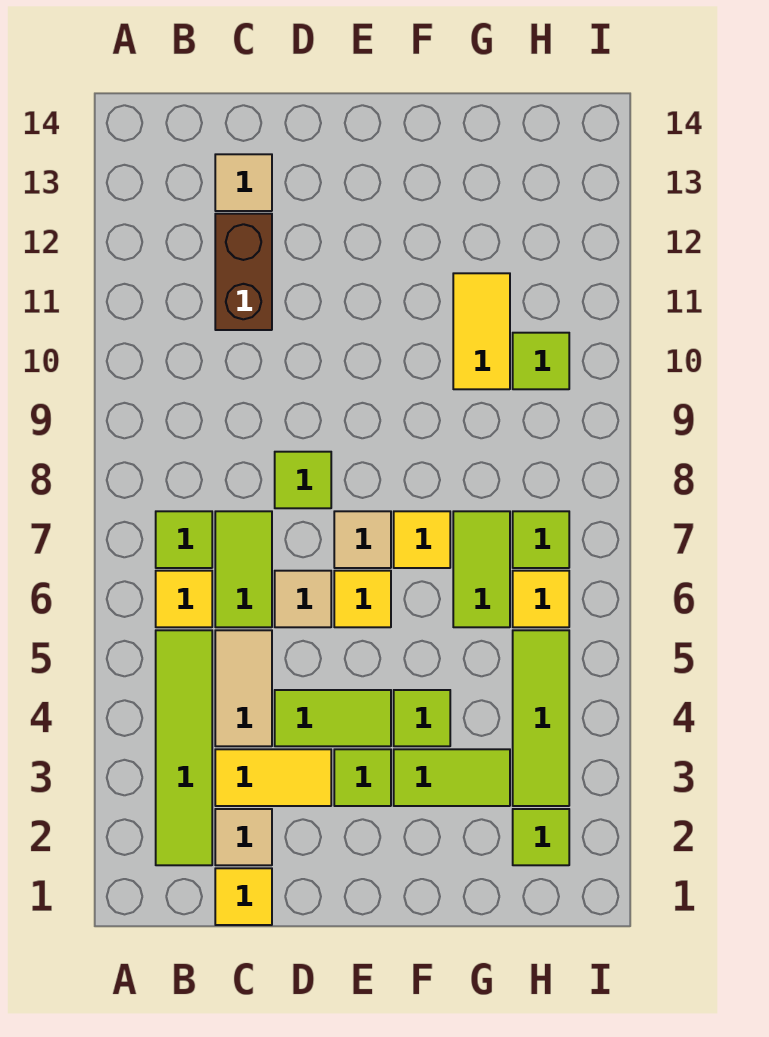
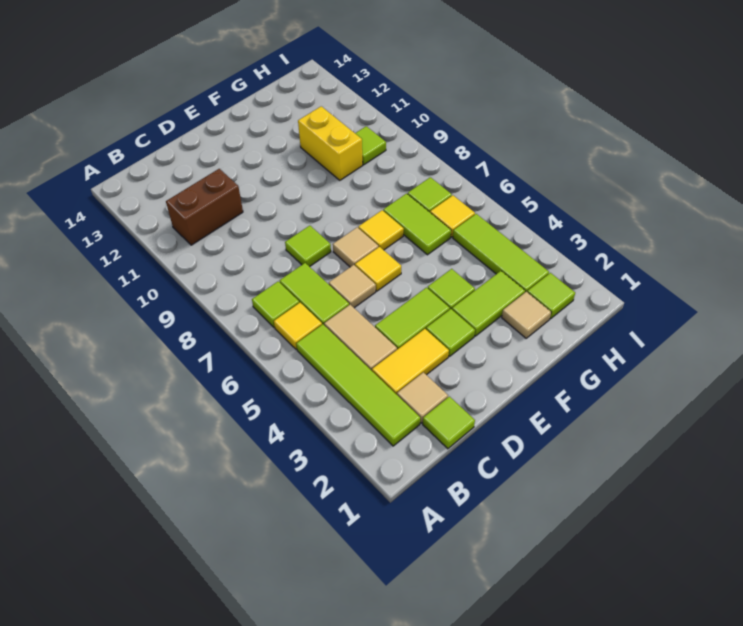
yellow tile C1 level 1 -> lime tile C1 level 1
brown brick C11:C12 level 1 -> brown brick B11:C11 level 1
tan tile C13 level 1 -> tan tile G2 level 1
yellow tile G10:G11 level 1 -> yellow brick G10:G11 level 1

